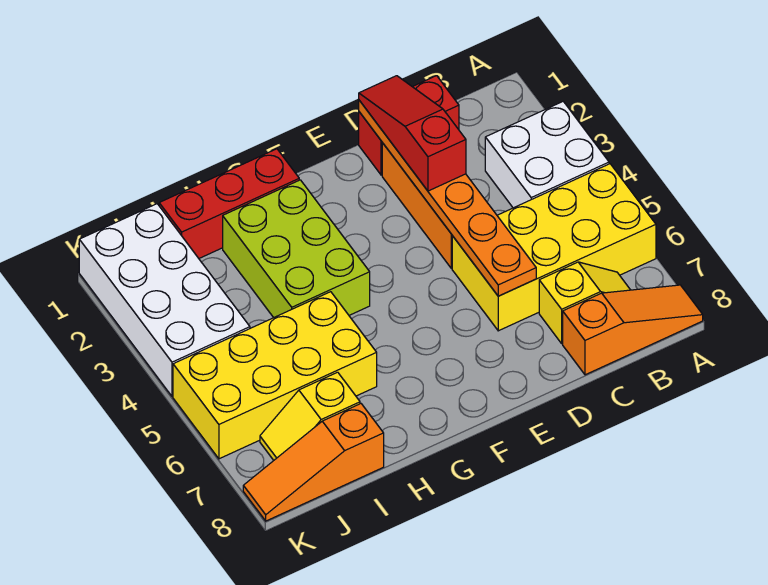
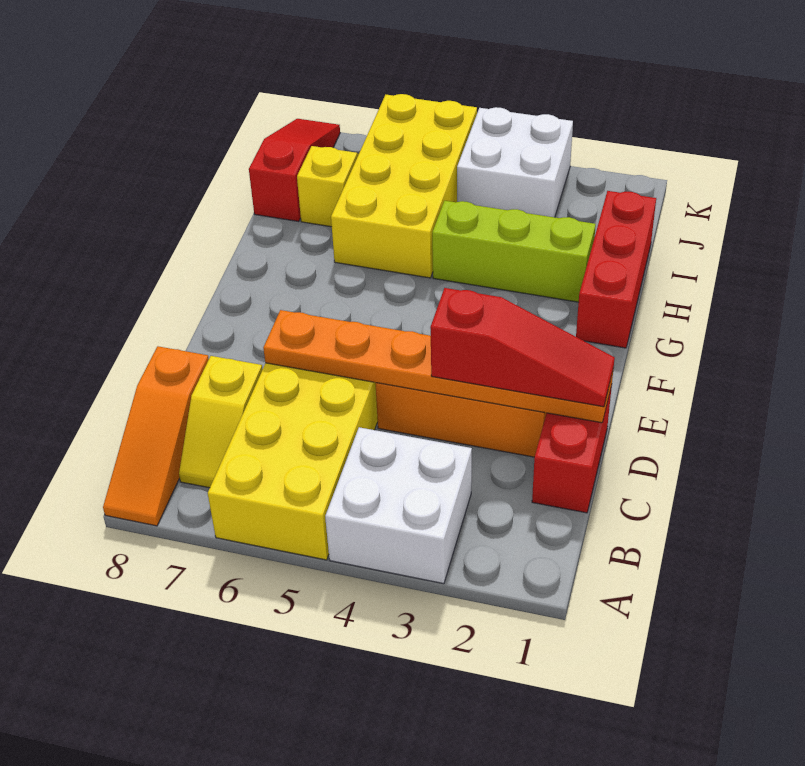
lime brick G2:H4 level 1 -> lime brick H2:H4 level 1
orange slope I8:K8 level 1 top I -> red slope I8:K8 level 1 top I
white brick J1:K4 level 1 -> white brick J3:K4 level 1

